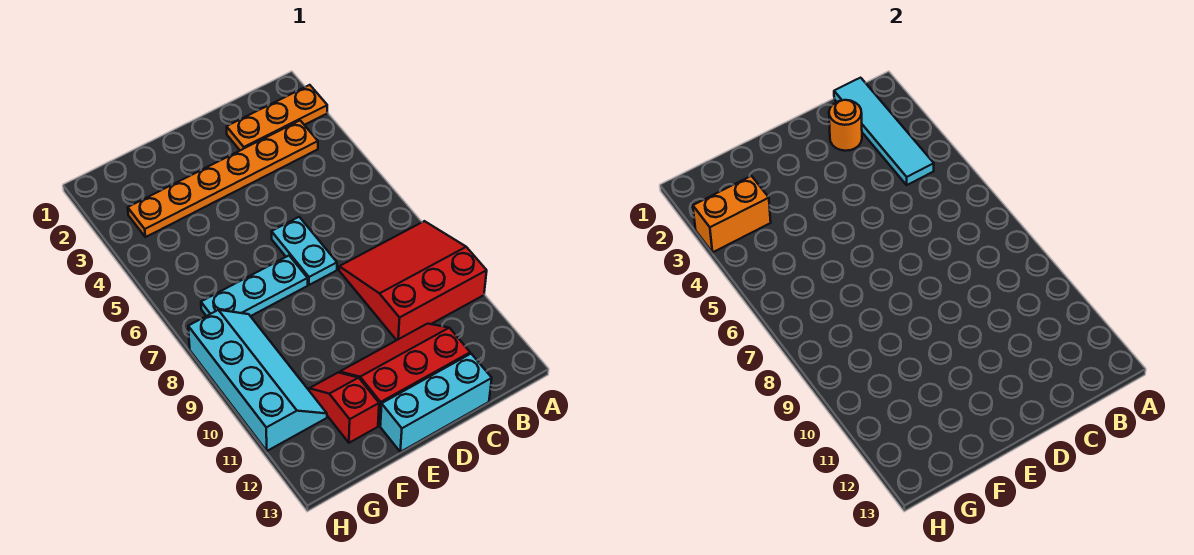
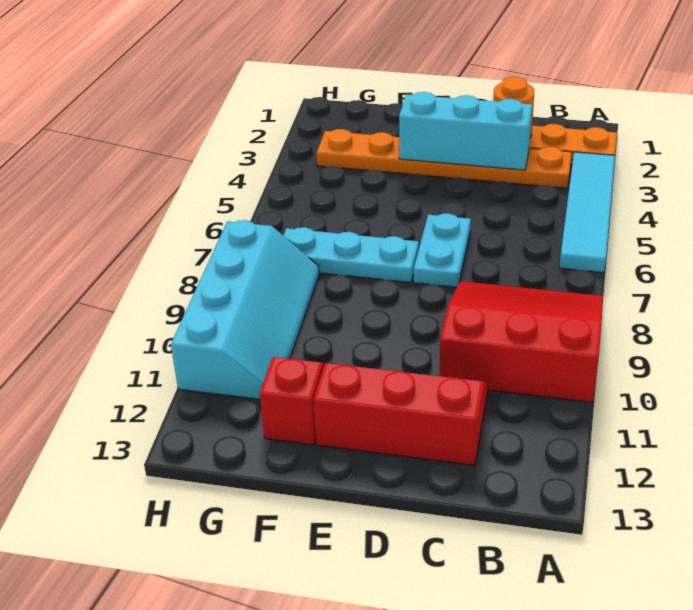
cyan tile B1:B4 level 2 -> cyan tile A3:A6 level 1
cyan brick C13:E13 level 1 -> cyan brick C3:E3 level 2
orange brick G3:H3 level 2 -> none

